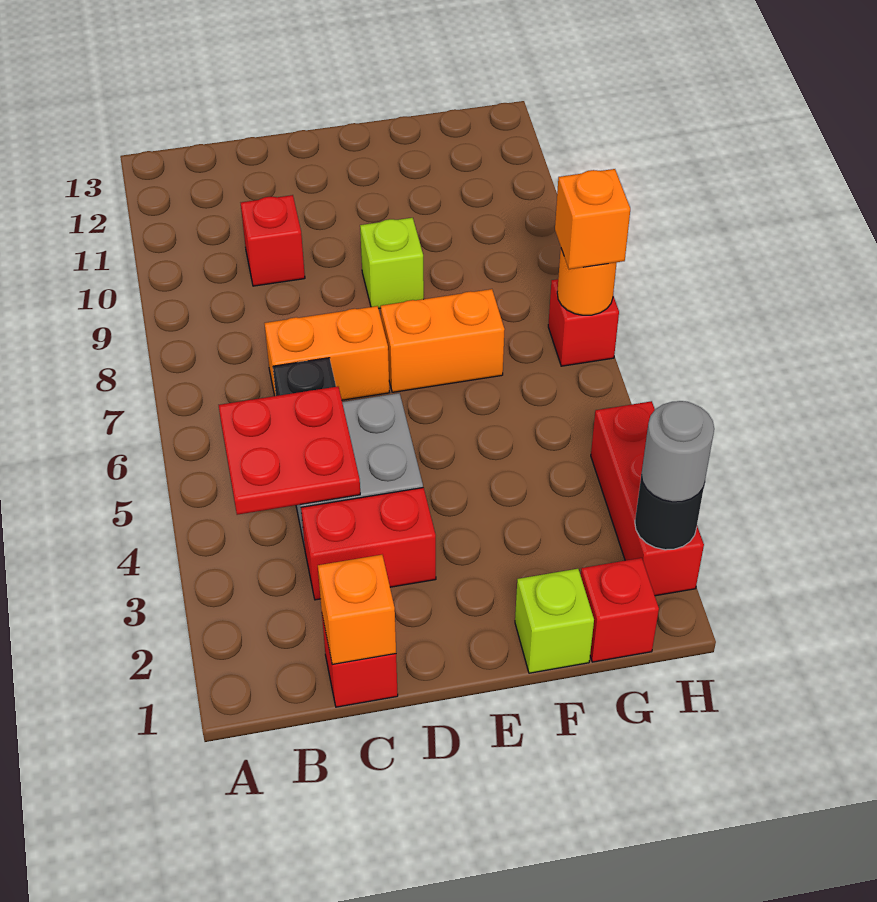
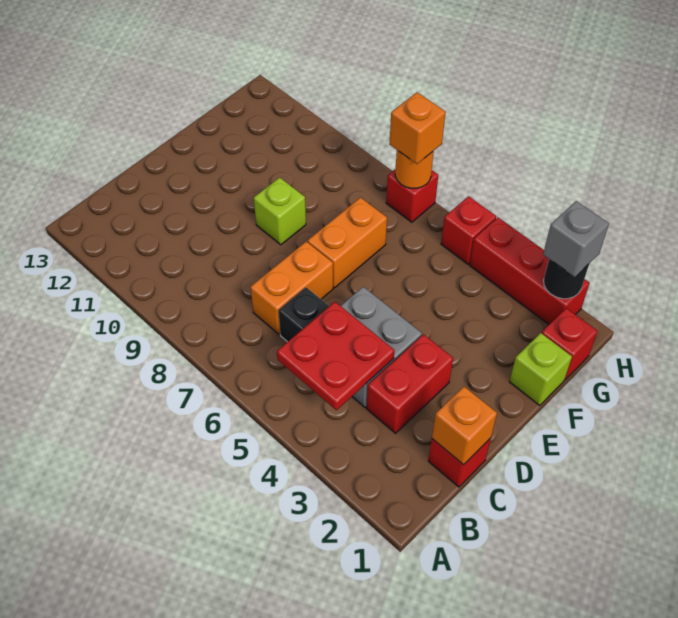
red brick C10 level 1 -> red brick H5 level 1
grey round brick H2 level 3 -> grey brick H2 level 3

